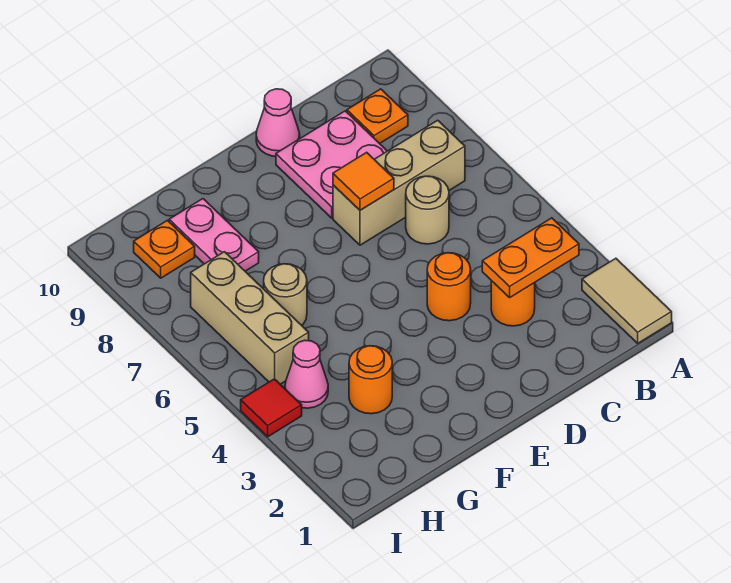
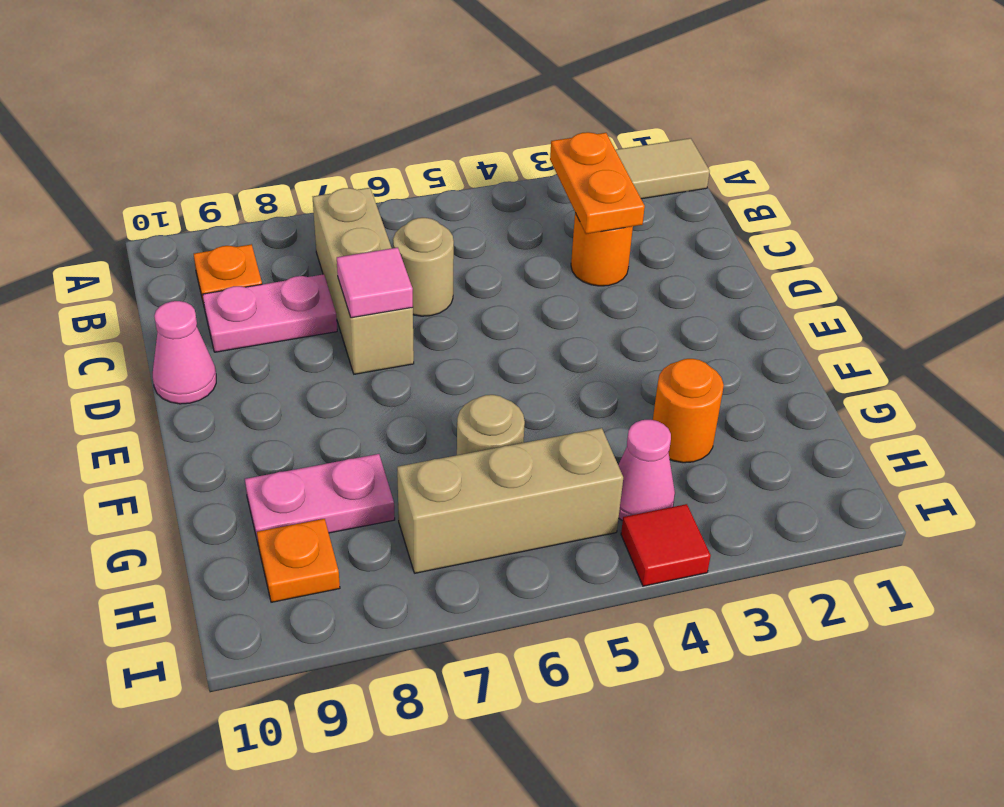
pink plate C8:D9 level 1 -> pink plate C8:C9 level 1
orange round brick D4 level 1 -> none
orange tile D7 level 2 -> pink tile D7 level 2

